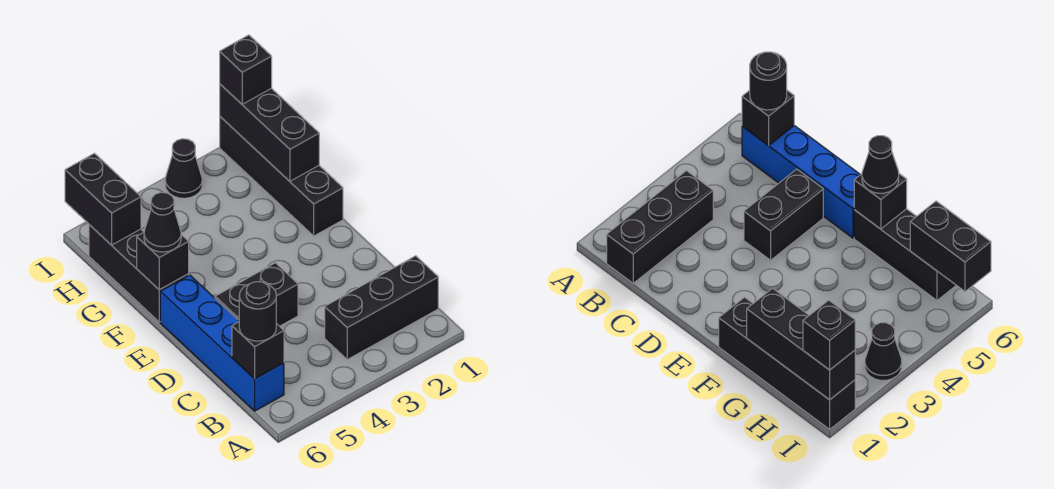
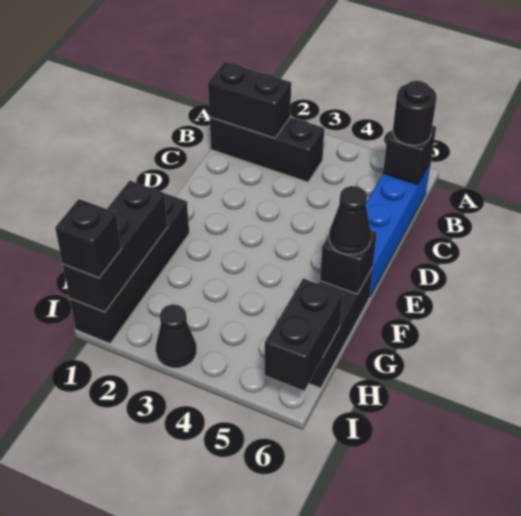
black brick D4:D5 level 1 -> black brick B1:B2 level 2

